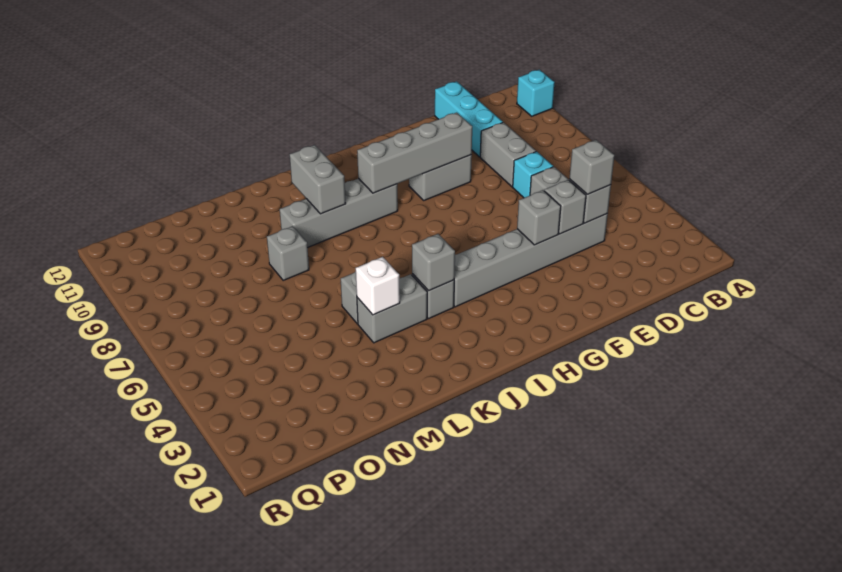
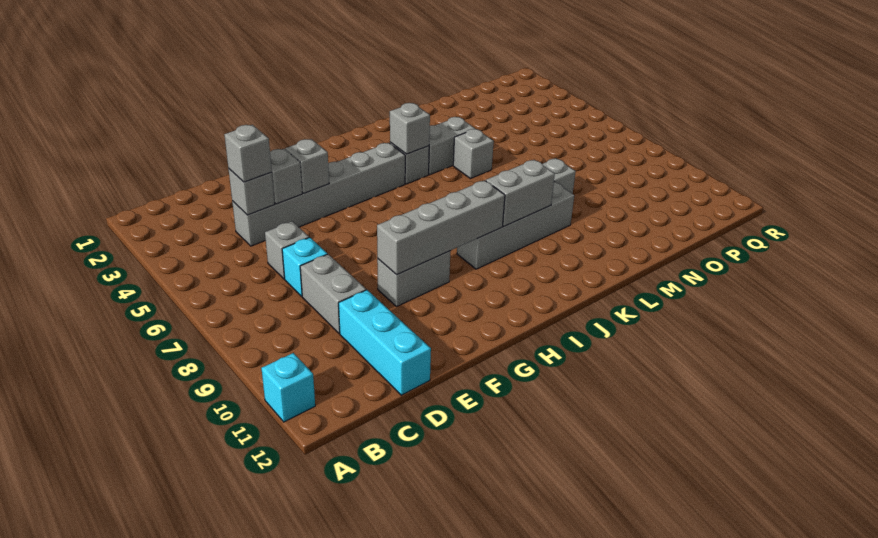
grey brick K9:K10 level 2 -> grey brick J9:K9 level 2
white brick L4 level 2 -> none

